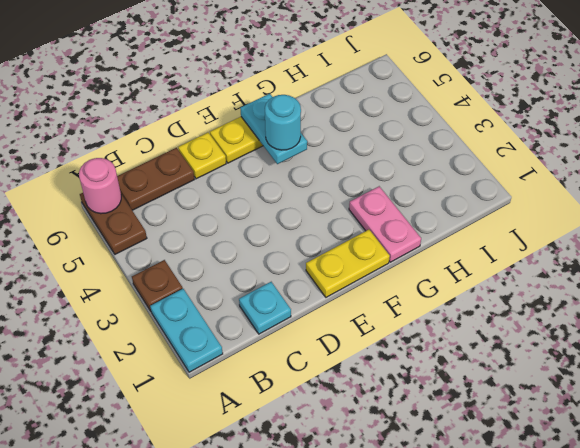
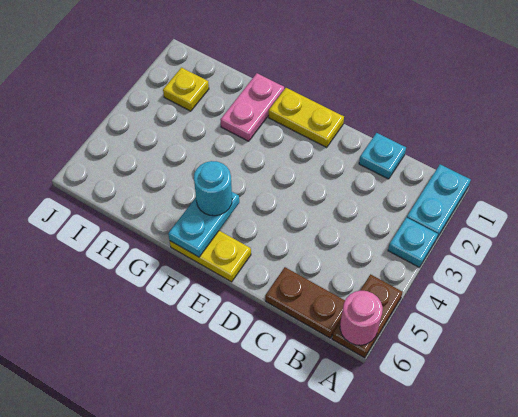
brown plate A3 level 1 -> cyan plate A3 level 1
yellow plate D6 level 1 -> yellow plate I2 level 1

